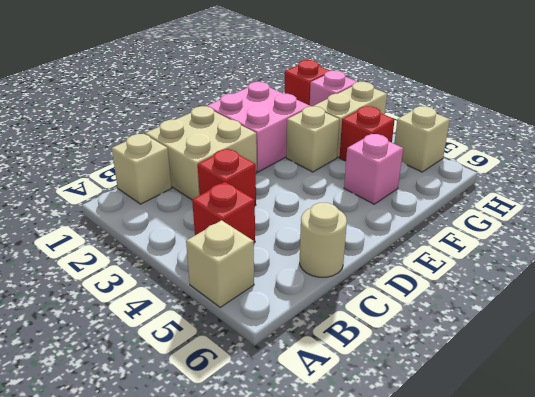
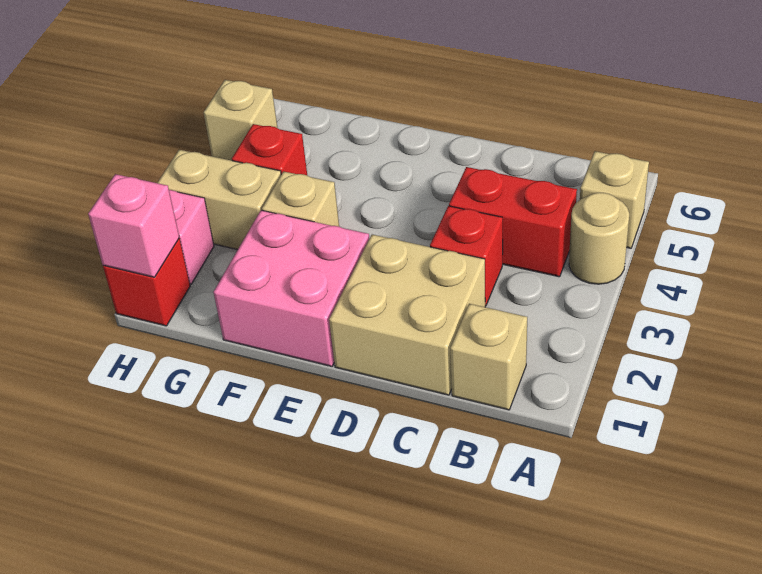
red brick B4 level 1 -> red brick B4:C4 level 1
tan round brick C6 level 1 -> tan round brick A4 level 1
pink brick F5 level 1 -> pink brick H1 level 2

